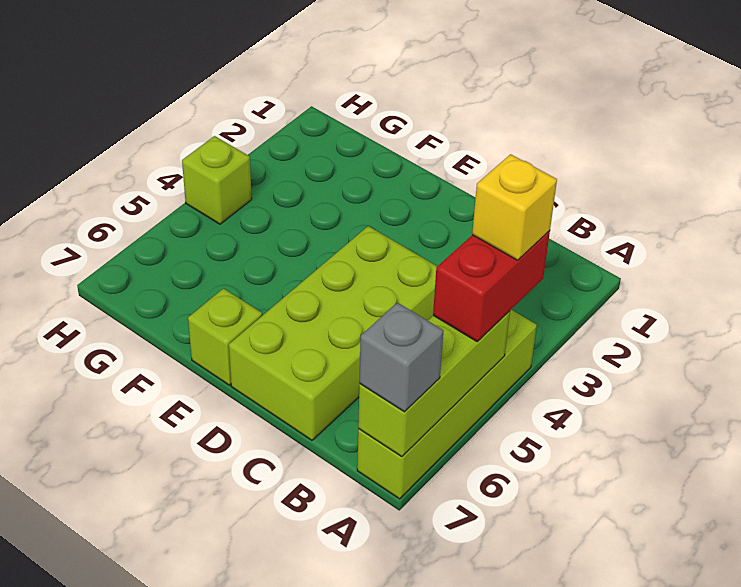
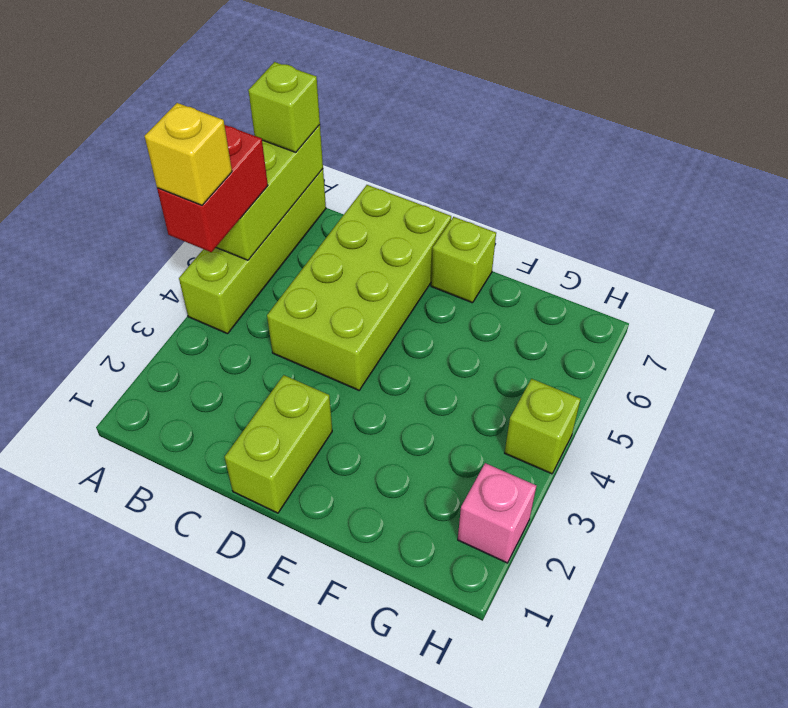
grey brick A7 level 3 -> lime brick A7 level 3
none -> lime brick D1:D2 level 1
none -> pink brick H2 level 1

